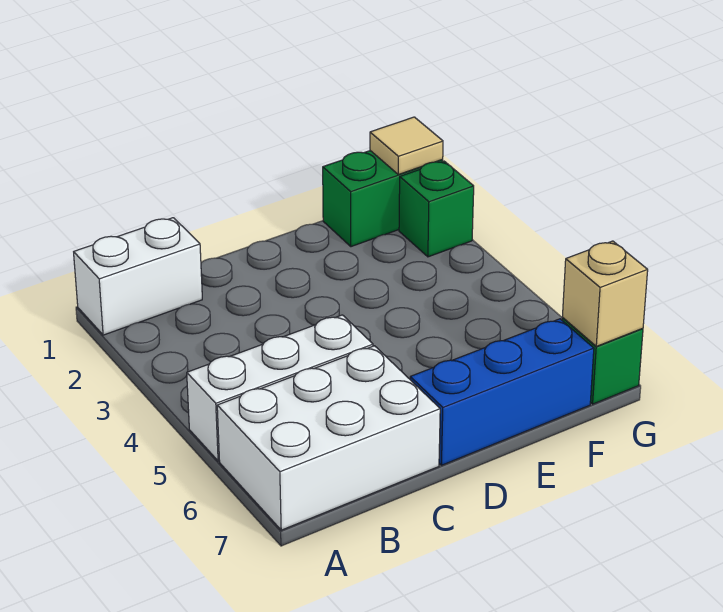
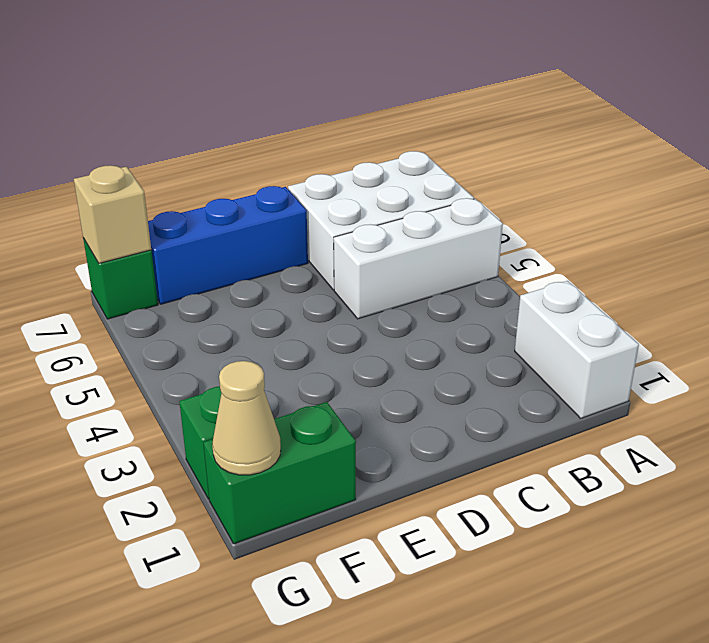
white brick A1:B1 level 1 -> white brick A1:A2 level 1
tan tile G1 level 2 -> tan cone G1 level 2

